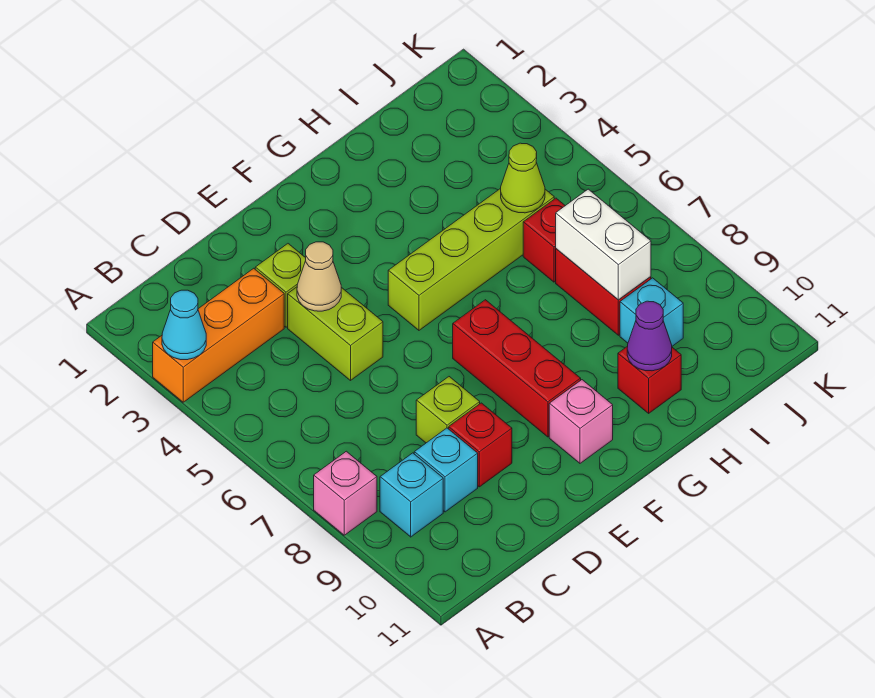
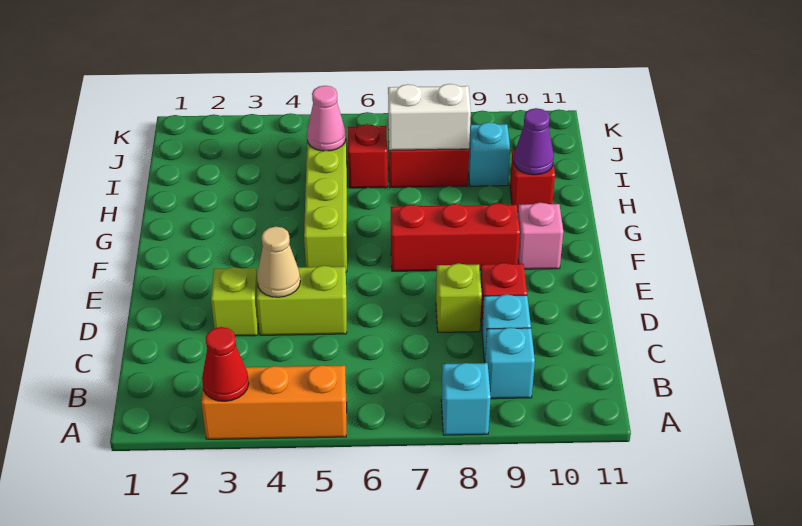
orange brick A3:C3 level 1 -> orange brick A3:A5 level 1
cyan cone A3 level 2 -> red cone A3 level 2
pink brick A8 level 1 -> cyan brick A8 level 1
lime cone I5 level 2 -> pink cone I5 level 2

